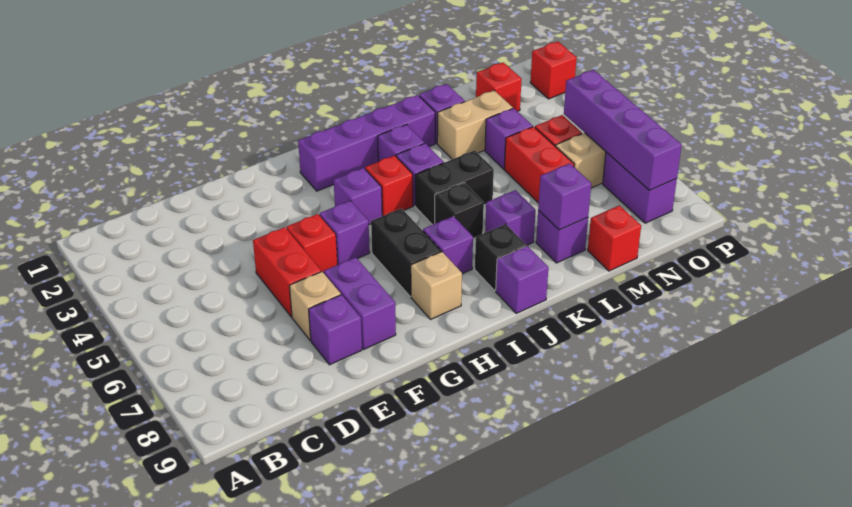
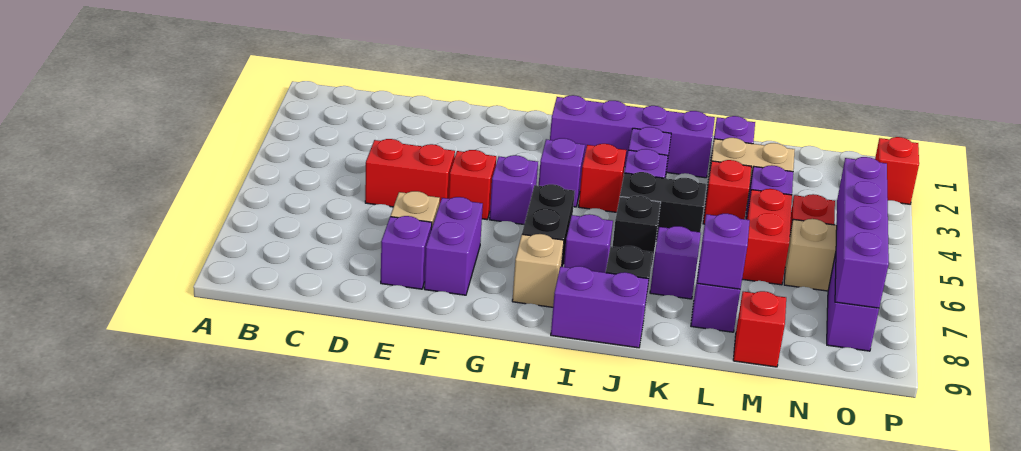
red brick E5:E6 level 1 -> red brick D5:E5 level 1
purple brick J9 level 1 -> purple brick I9:J9 level 1
red brick N2 level 1 -> red brick L4 level 1

